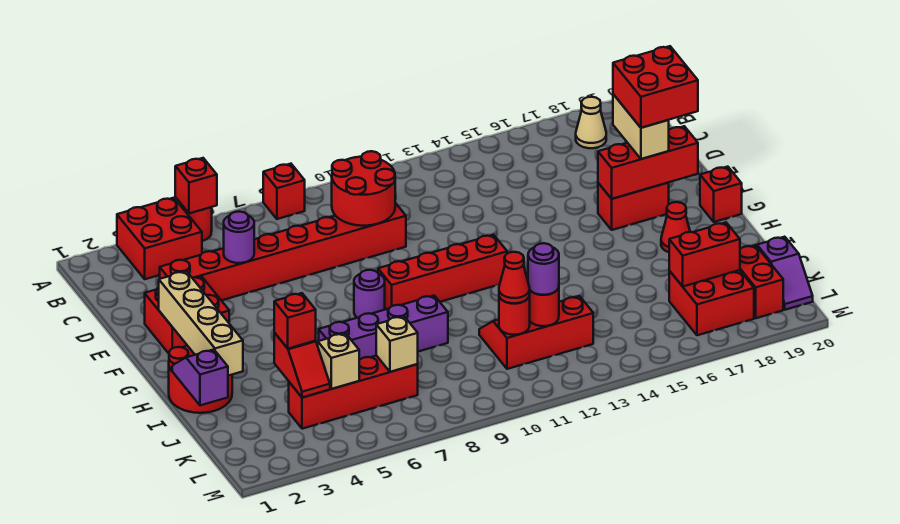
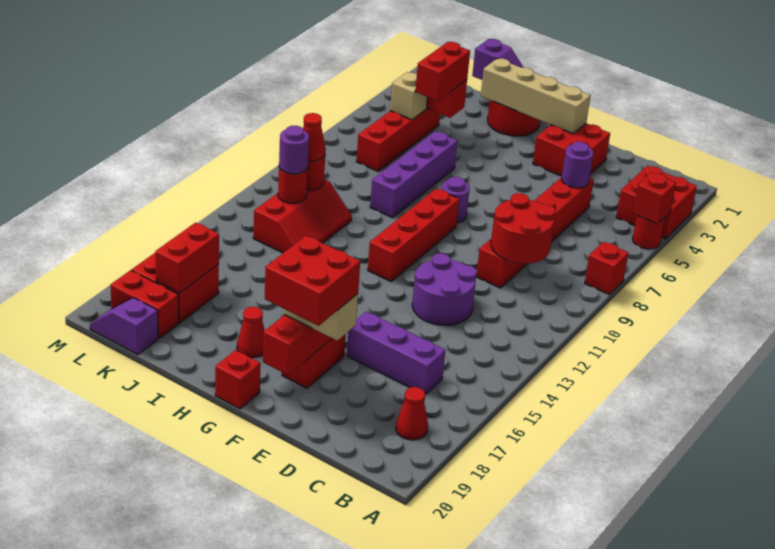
tan cone B18 level 1 -> red cone B18 level 1
none -> purple brick C16:E16 level 1
red brick D3:D10 level 1 -> red brick D5:D10 level 1
none -> purple round brick D12:E13 level 1
red brick J4 level 3 -> red brick J4:J5 level 3
tan brick K7 level 2 -> none

